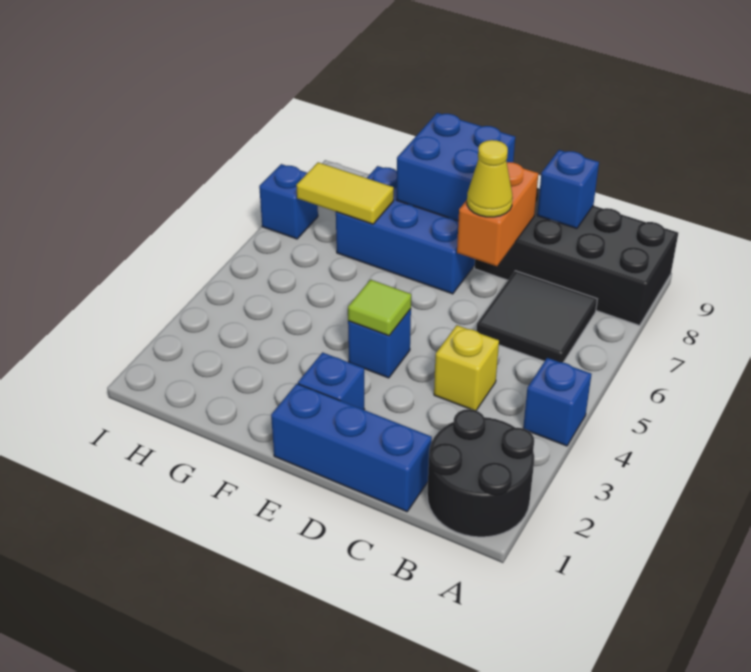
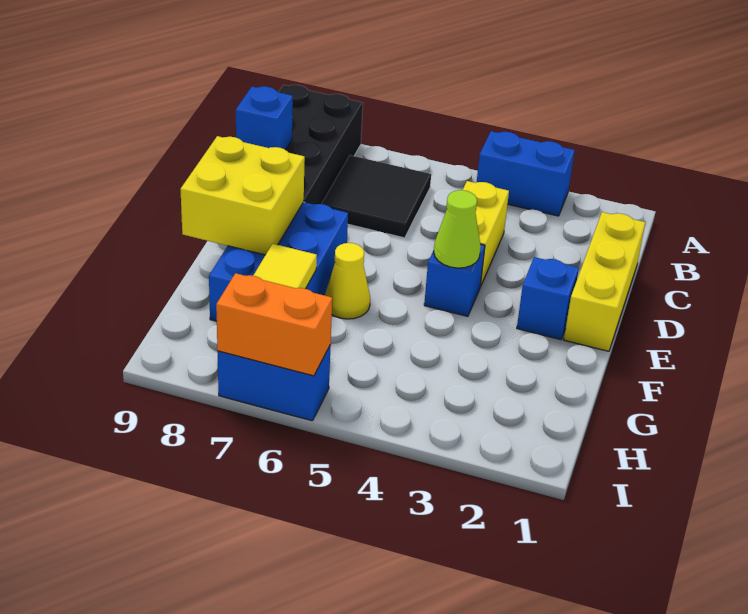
black round brick A1:B2 level 1 -> none
blue brick A4 level 1 -> blue brick A3:A4 level 1
blue brick C1:E1 level 1 -> yellow brick C1:E1 level 1
yellow brick C4 level 1 -> yellow brick C4:D4 level 1
orange brick D7:D8 level 2 -> orange brick I6:I7 level 2
yellow cone D7 level 3 -> yellow cone F6 level 1
lime tile E4 level 2 -> lime cone E4 level 2
blue brick E8:F9 level 2 -> yellow brick E8:F9 level 2
blue brick I7 level 1 -> blue brick I6:I7 level 1

